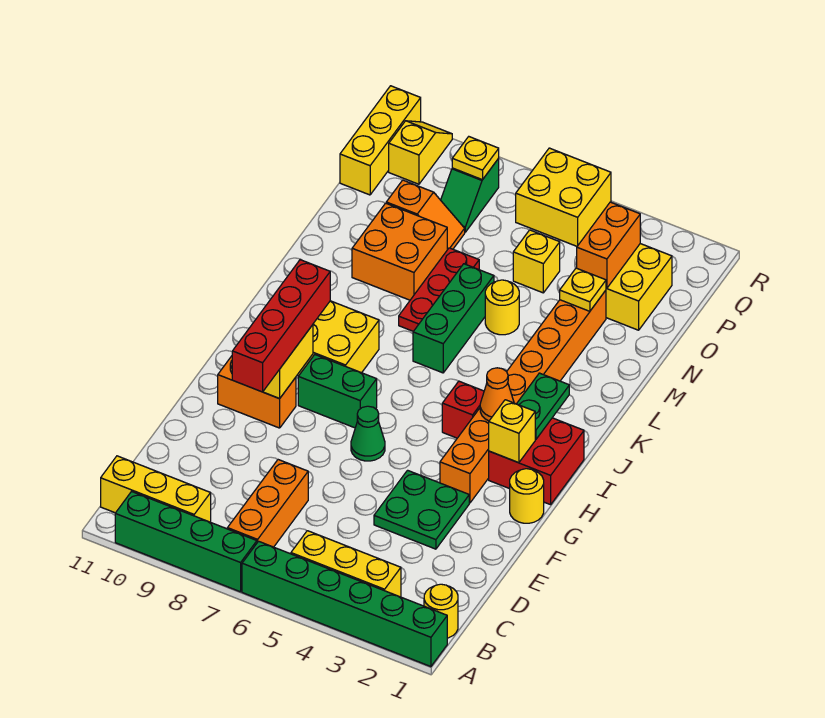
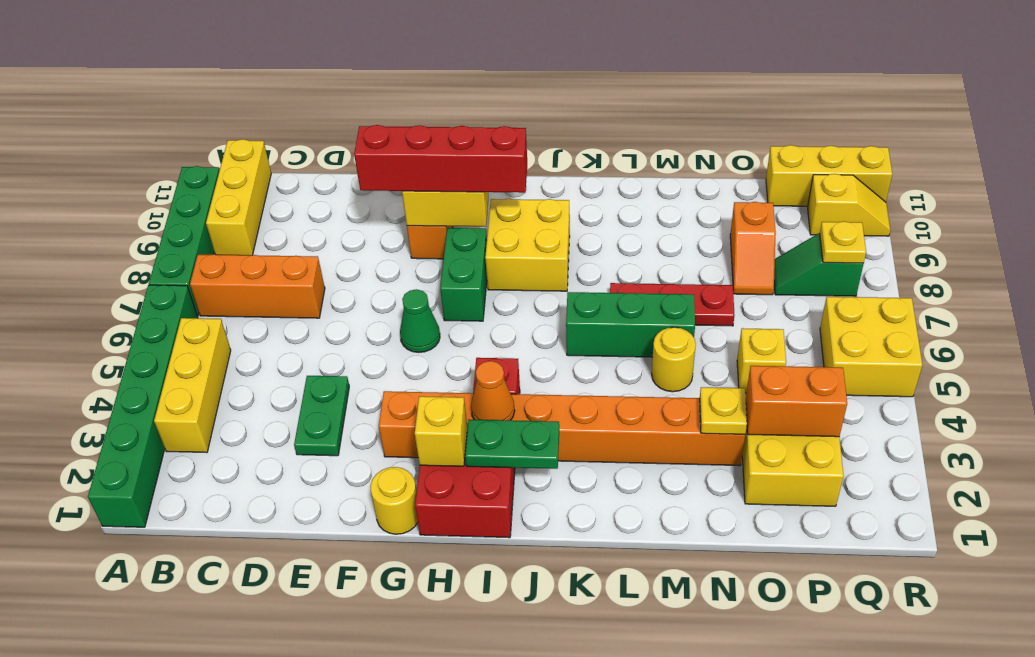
yellow round brick B1 level 1 -> none
green plate E3:F4 level 1 -> green plate E3:E4 level 1
orange brick M8:N9 level 1 -> none

